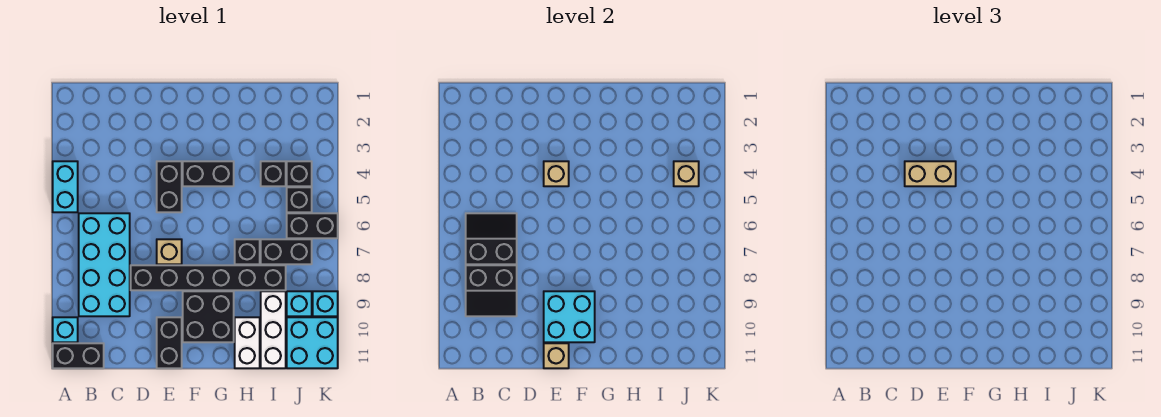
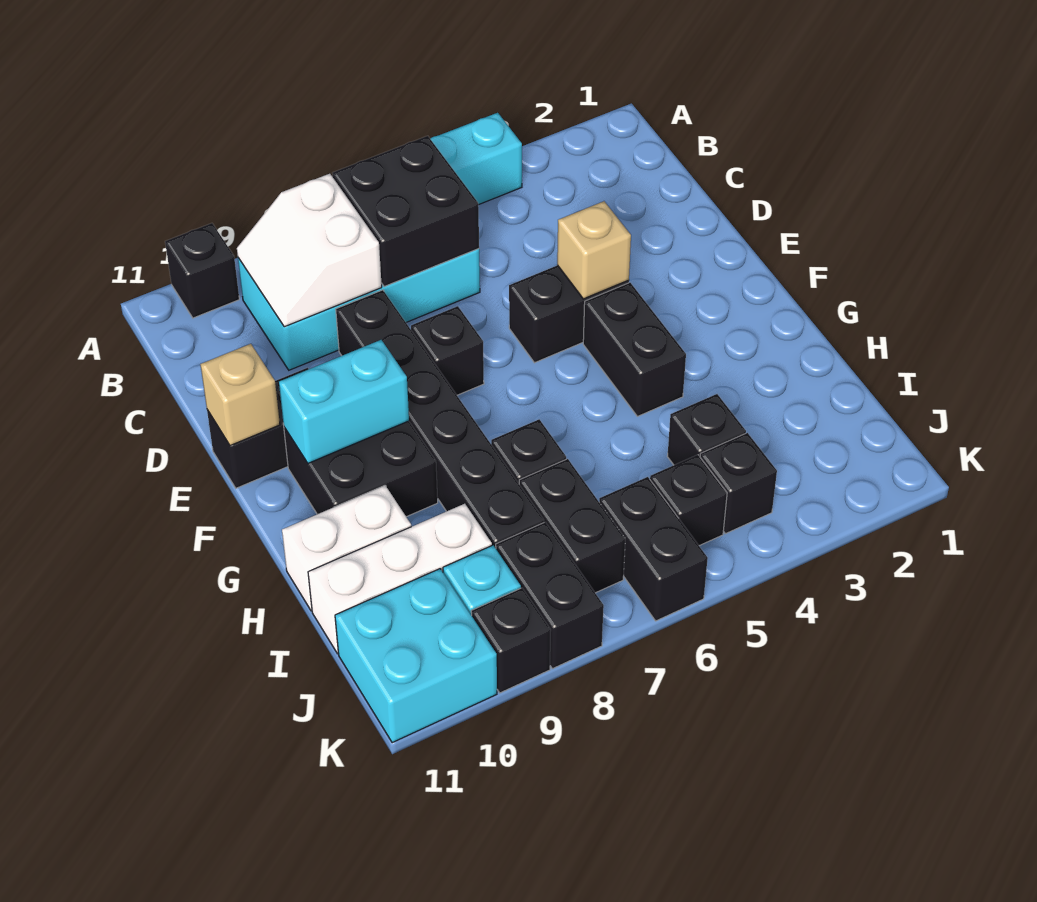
cyan brick A10 level 1 -> black brick A10 level 1
black brick A11:B11 level 1 -> black brick J8:K8 level 1
black slope B6:C7 level 2 top 7 -> black brick B6:C7 level 2
black slope B8:C9 level 2 top 8 -> white slope B8:C9 level 2 top 8
tan brick D4:E4 level 3 -> none
tan brick E7 level 1 -> black brick E7 level 1
cyan brick E9:F10 level 2 -> cyan brick F9:F10 level 2
tan brick J4 level 2 -> none
cyan brick K9 level 1 -> black brick K9 level 1

